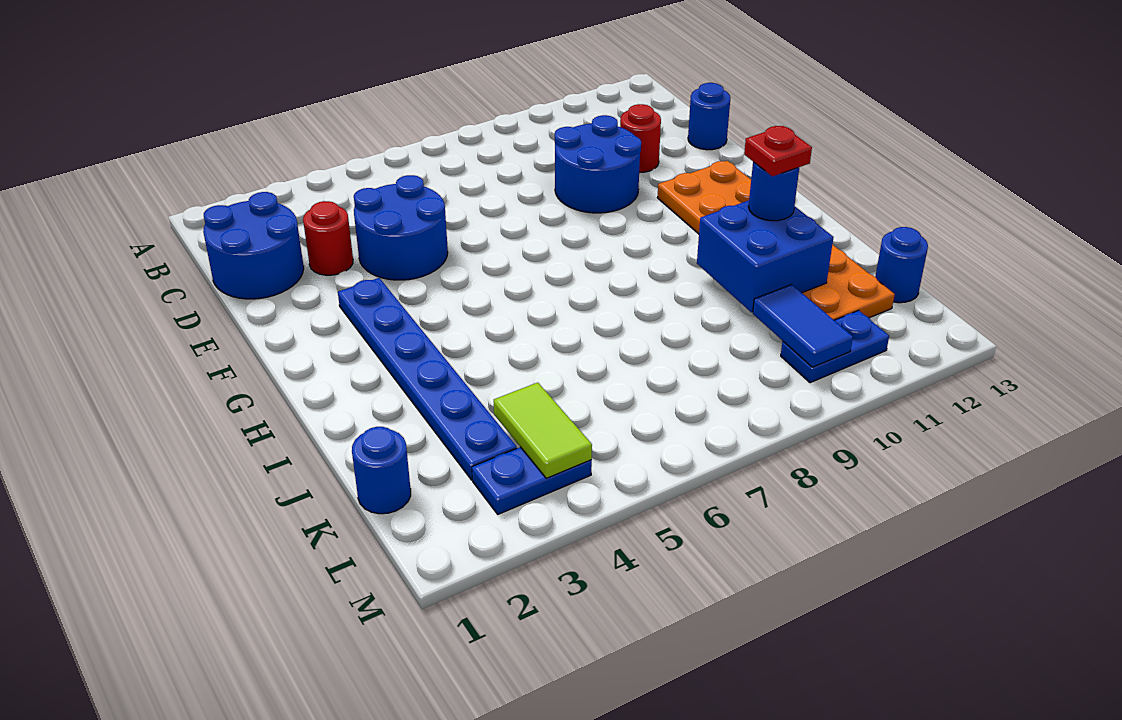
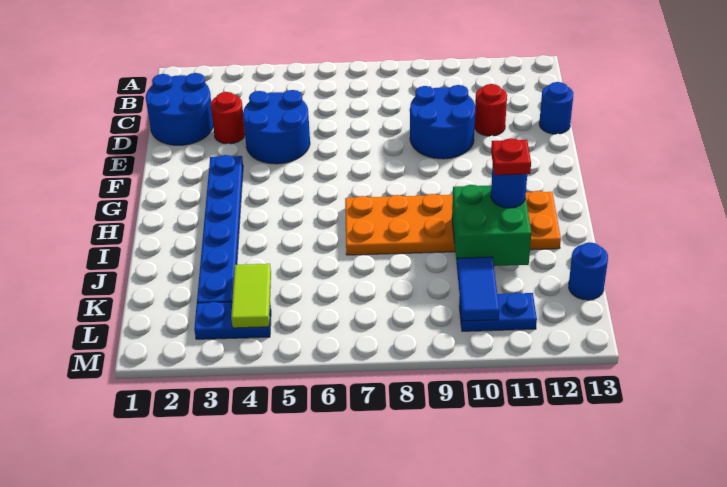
orange plate F11:K12 level 1 -> orange plate H7:I12 level 1
blue brick I10:J11 level 2 -> green brick I10:J11 level 2
blue round brick K1 level 1 -> none

